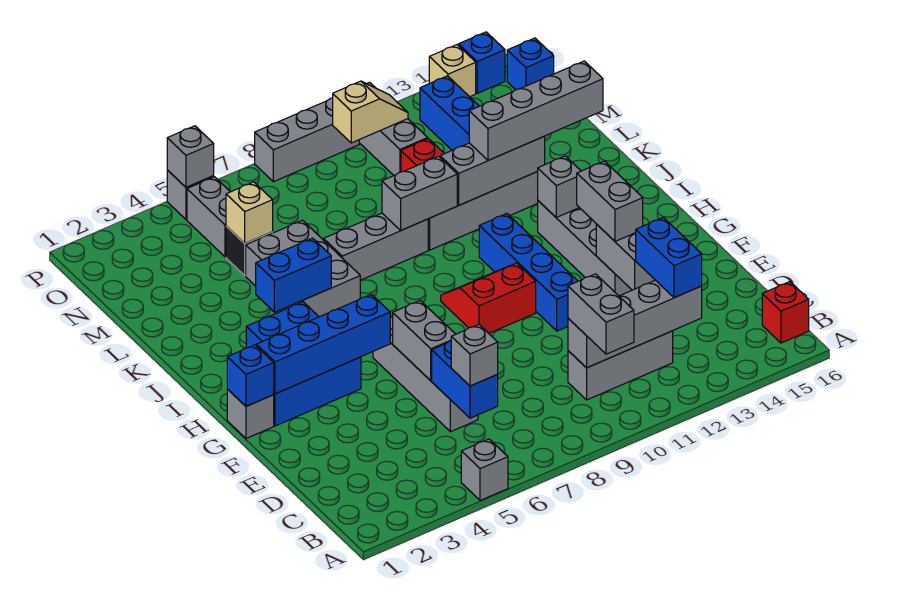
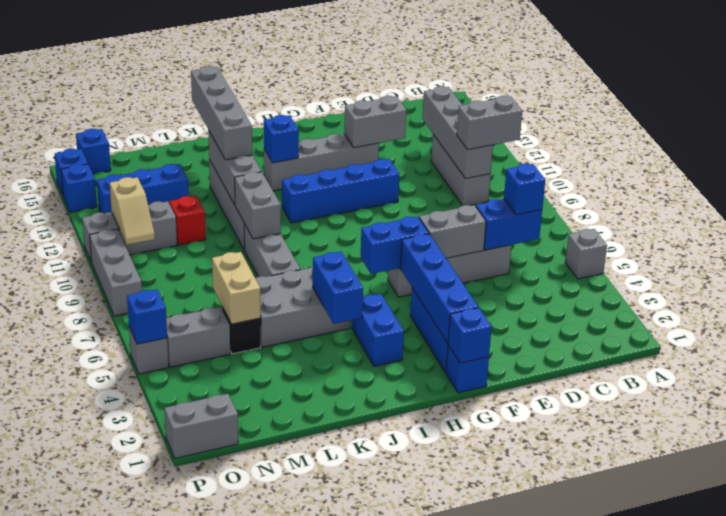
red brick B16 level 1 -> none
grey brick C6 level 3 -> blue brick C6 level 3
blue brick C13:D13 level 3 -> blue brick G6:H6 level 2
grey brick F13:G13 level 3 -> grey brick O1:P1 level 1
grey brick G1 level 1 -> blue brick G1 level 1
red slope G9:H10 level 1 top G -> none
grey brick I13 level 2 -> blue brick I13 level 2
tan brick M5 level 2 -> tan brick M5:M6 level 2
tan slope O10:O11 level 2 top 10 -> tan slope O10:O11 level 2 top 11
grey brick P5 level 2 -> blue brick P5 level 2
tan brick P14 level 1 -> blue brick P14 level 1

